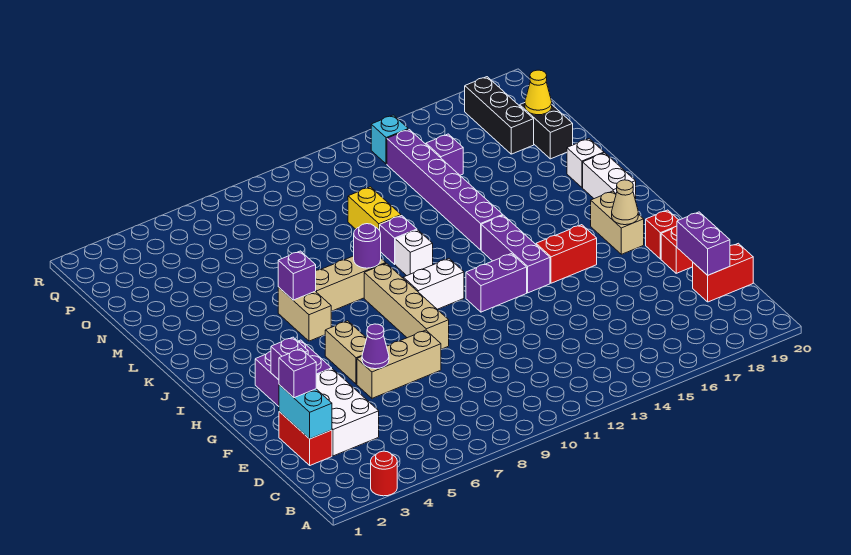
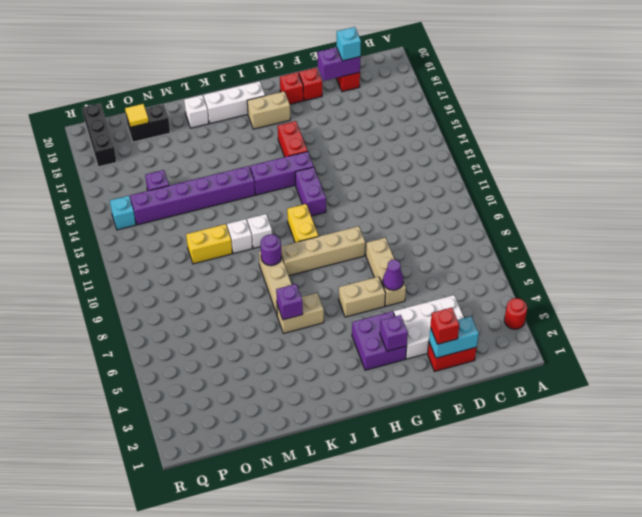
none -> cyan brick D19 level 3
purple brick E2 level 3 -> red brick E2 level 3
tan cone H18 level 2 -> none
white brick I10:I11 level 1 -> yellow brick I10:I11 level 1
white brick J19:K19 level 1 -> white brick I19:K19 level 1
purple brick L11 level 1 -> white brick L11 level 1
black brick O18:Q18 level 1 -> black brick Q18:Q20 level 1
yellow cone O19 level 2 -> yellow tile O19 level 2

